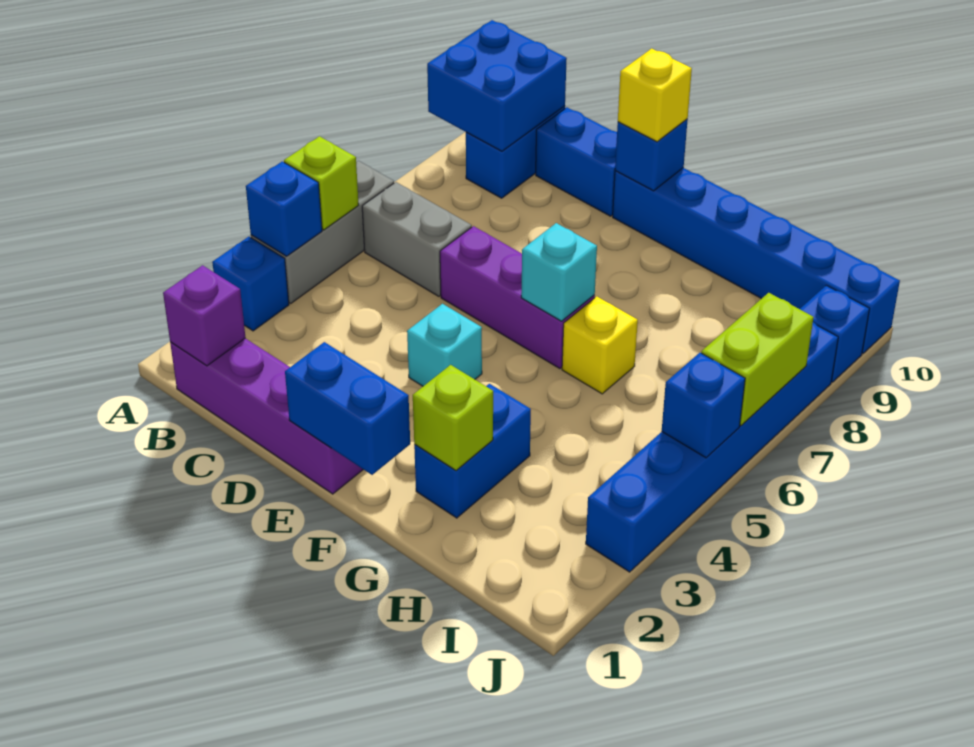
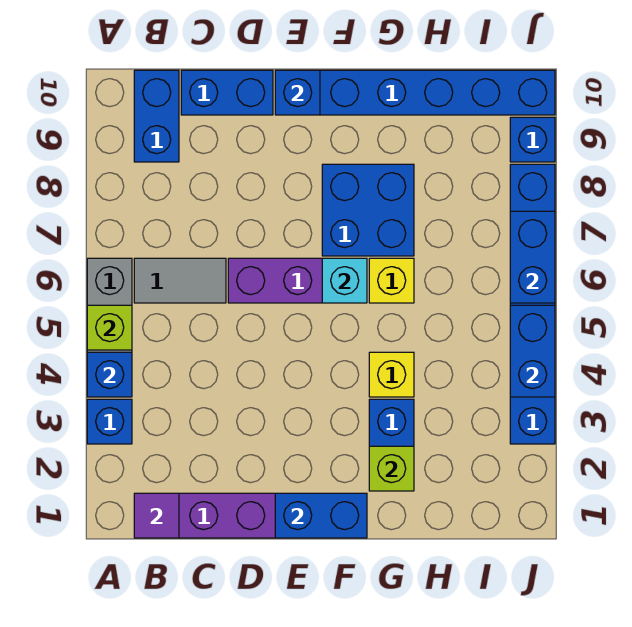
blue brick A9:B10 level 2 -> blue brick F7:G8 level 1
purple brick B1 level 2 -> purple tile B1 level 2
grey brick B6:C6 level 1 -> grey tile B6:C6 level 1
cyan brick E4 level 1 -> none
yellow brick E10 level 3 -> yellow brick G4 level 1
blue brick J5 level 2 -> blue brick J4:J5 level 2
lime brick J6:J7 level 2 -> blue brick J6:J7 level 2

